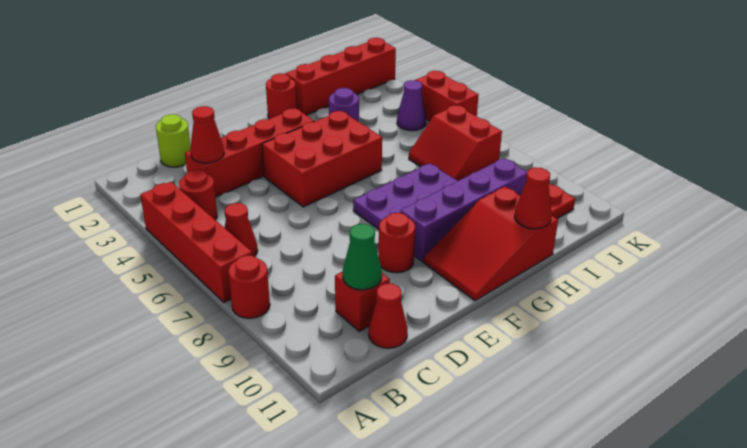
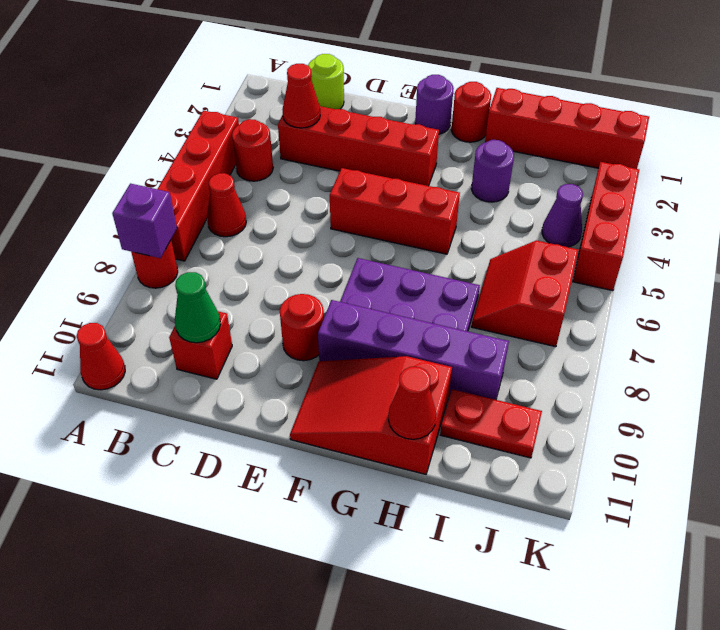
none -> purple brick A8 level 2
red cone C11 level 1 -> red cone A11 level 1
red brick E4:G5 level 1 -> red brick E5:G5 level 1
none -> purple round brick F1 level 1
red brick K4:K5 level 1 -> red brick K3:K5 level 1

